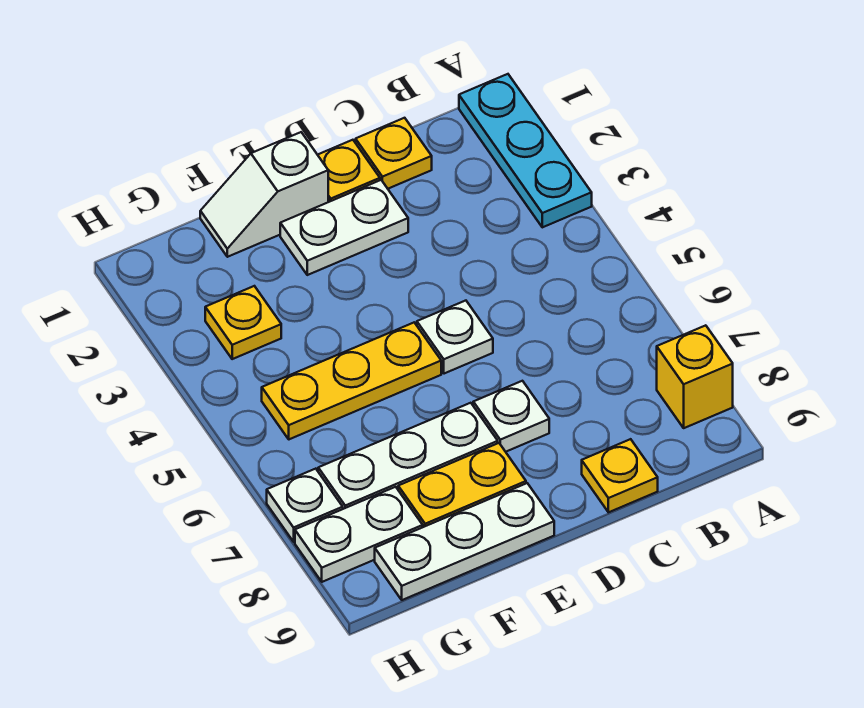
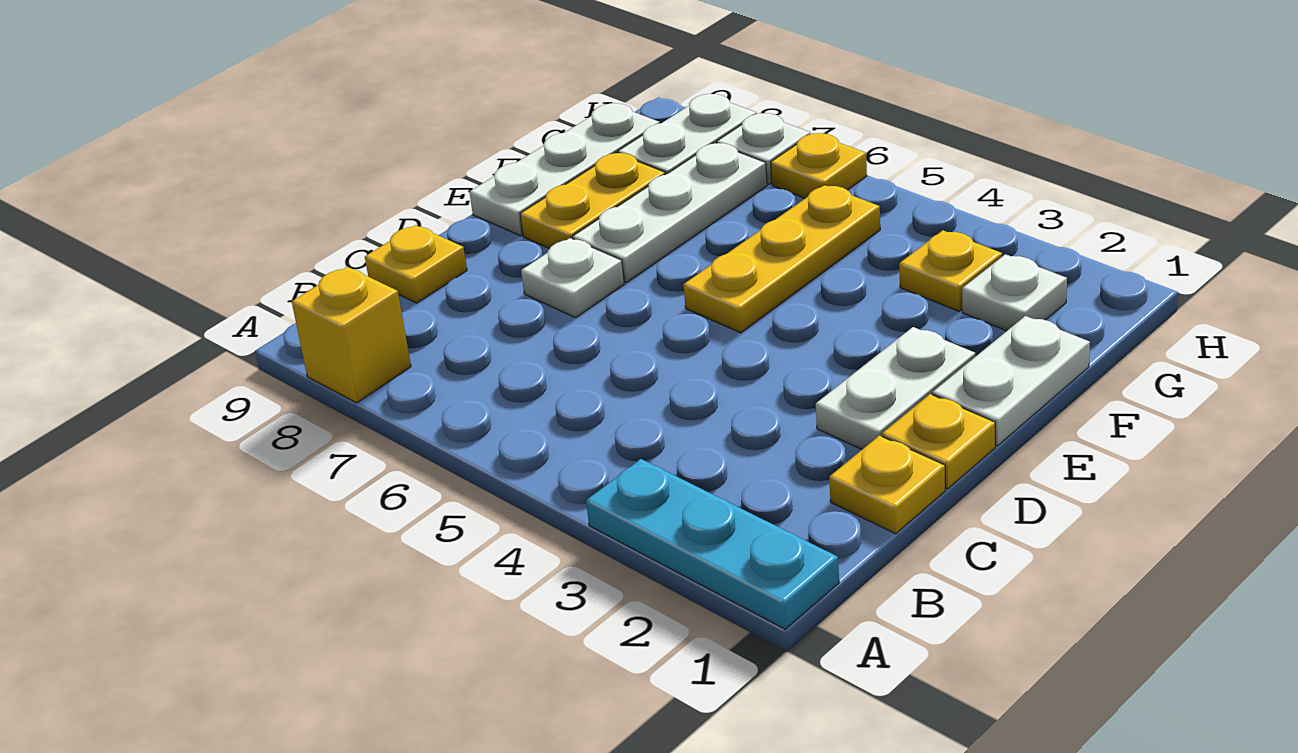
white plate D5 level 1 -> white plate G2 level 1
white slope E1:F1 level 1 top E -> white plate E1:F1 level 1
none -> yellow plate H6 level 1

